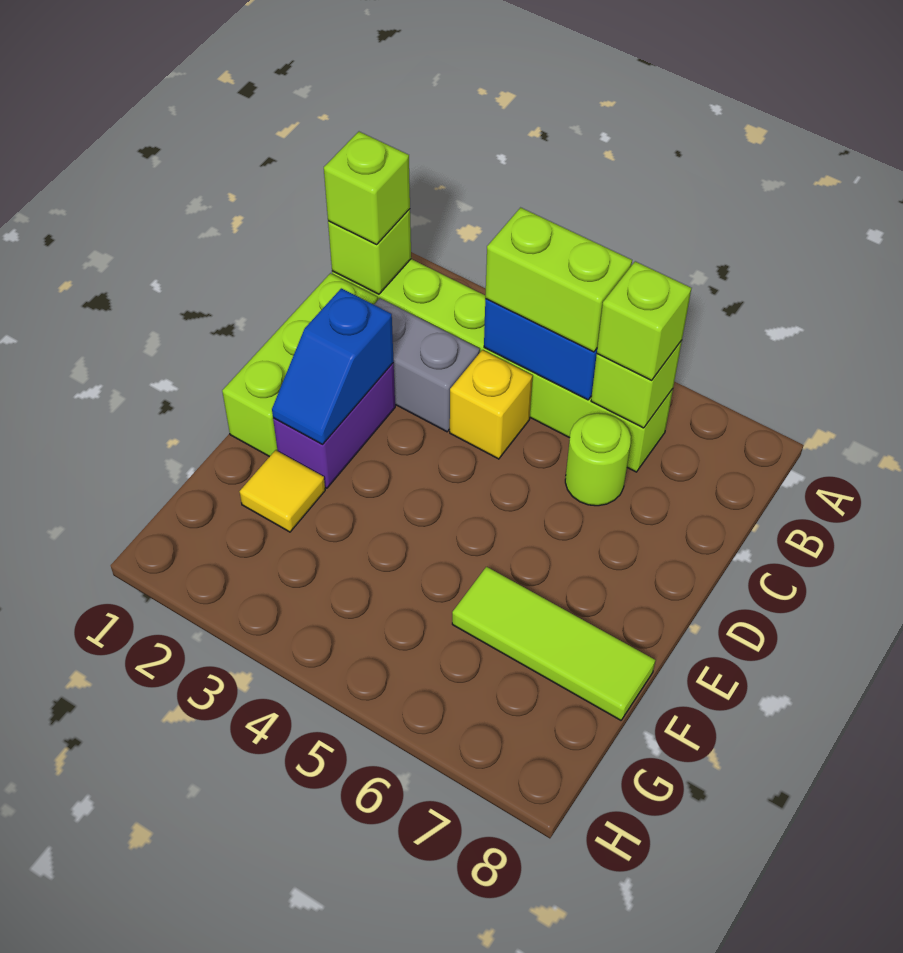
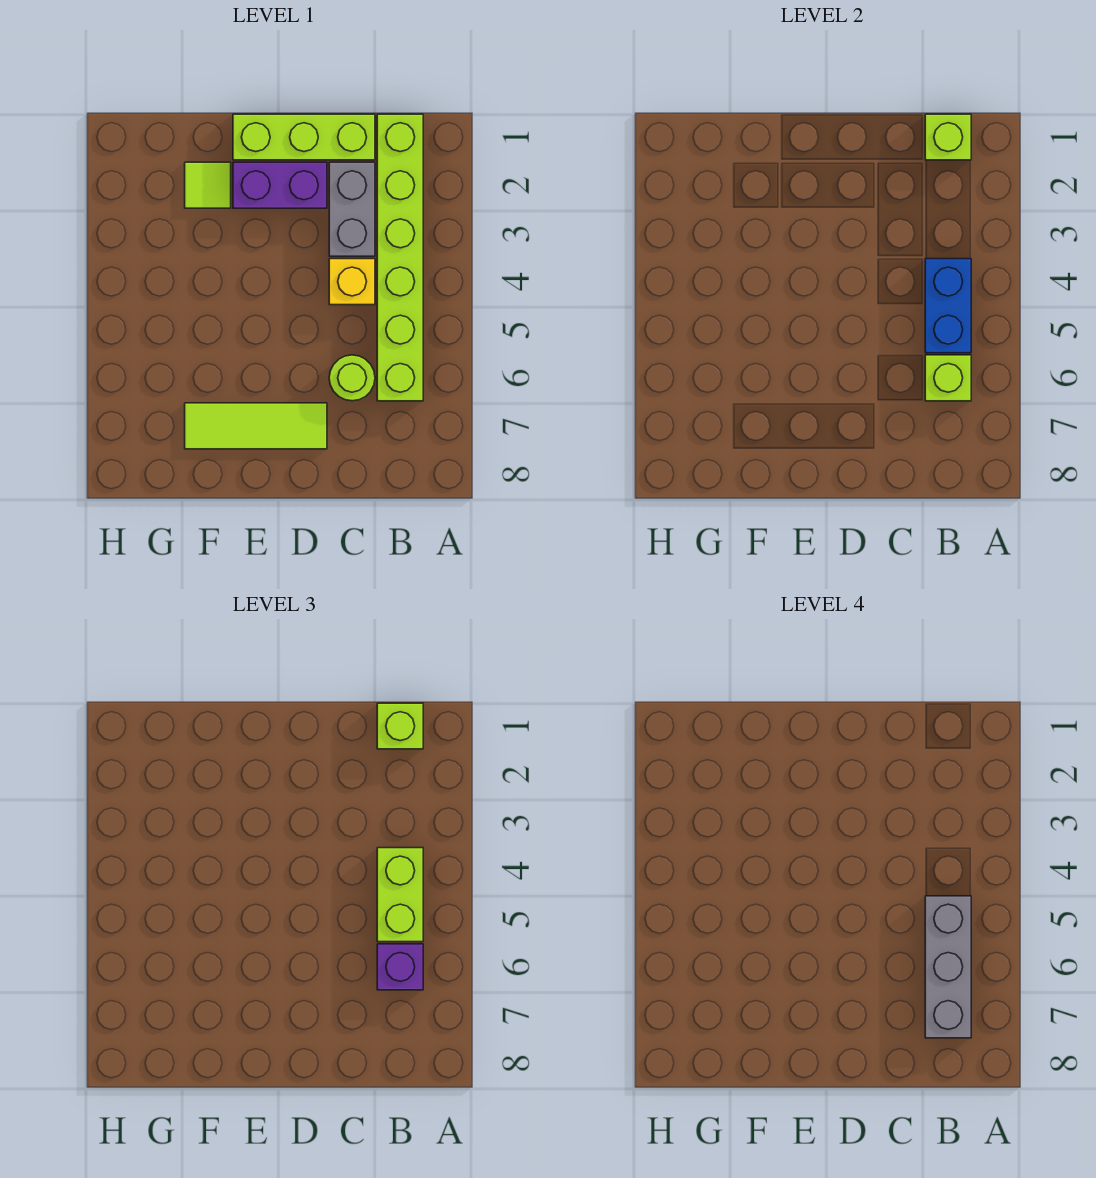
none -> grey brick B5:B7 level 4
lime brick B6 level 3 -> purple brick B6 level 3
blue slope D2:E2 level 2 top D -> none
yellow tile F2 level 1 -> lime tile F2 level 1
lime tile F6:F8 level 1 -> lime tile D7:F7 level 1

